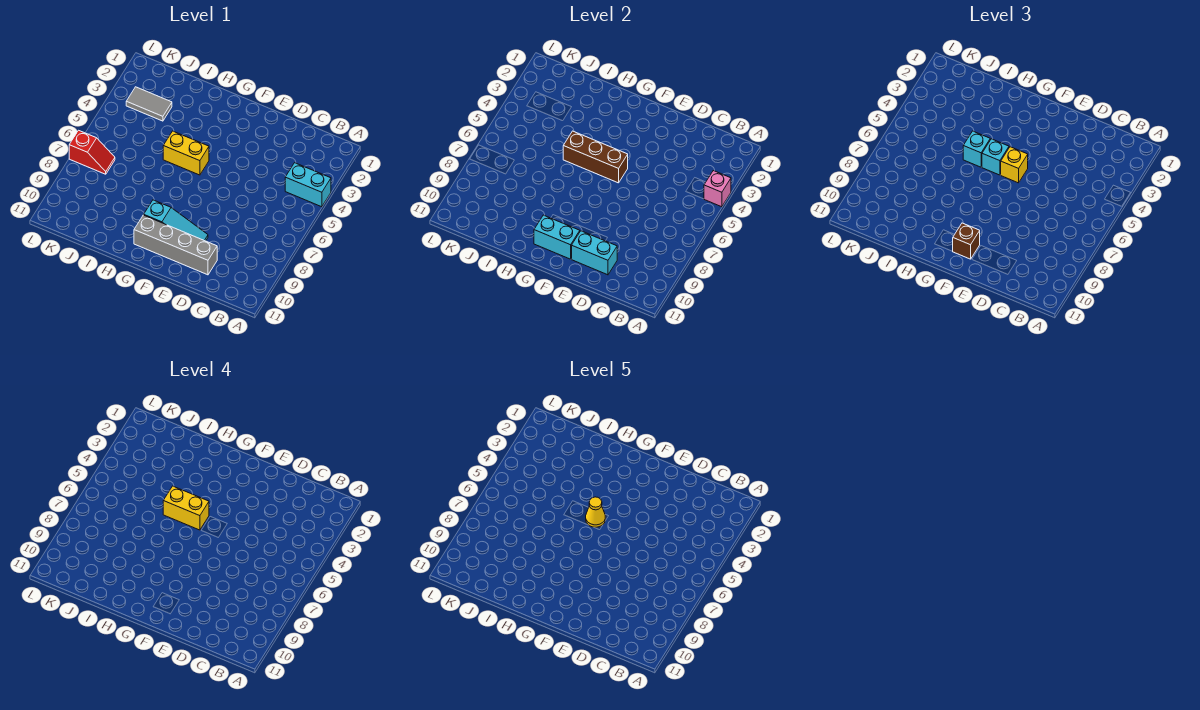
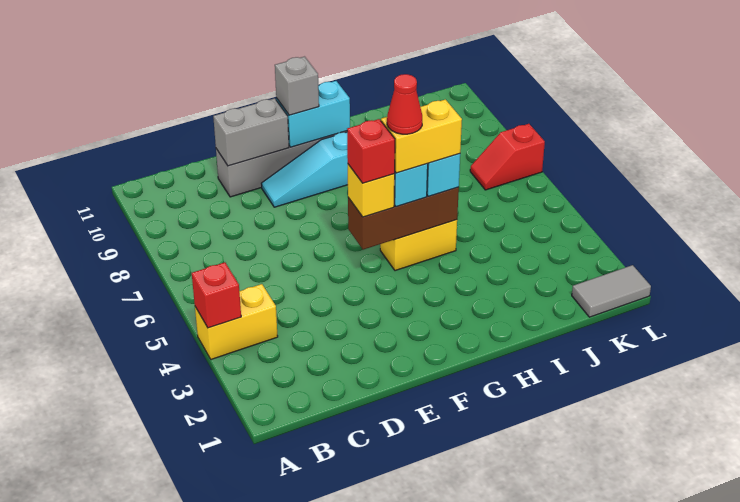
cyan brick A4:B4 level 1 -> yellow brick A4:B4 level 1
pink brick A4 level 2 -> red brick A4 level 2
cyan brick D10:E10 level 2 -> grey brick D10:E10 level 2
none -> red brick F5 level 4
brown brick F10 level 3 -> grey brick F10 level 3
yellow cone G5 level 5 -> red cone G5 level 5
grey tile J3:K3 level 1 -> grey tile K1:L1 level 1

